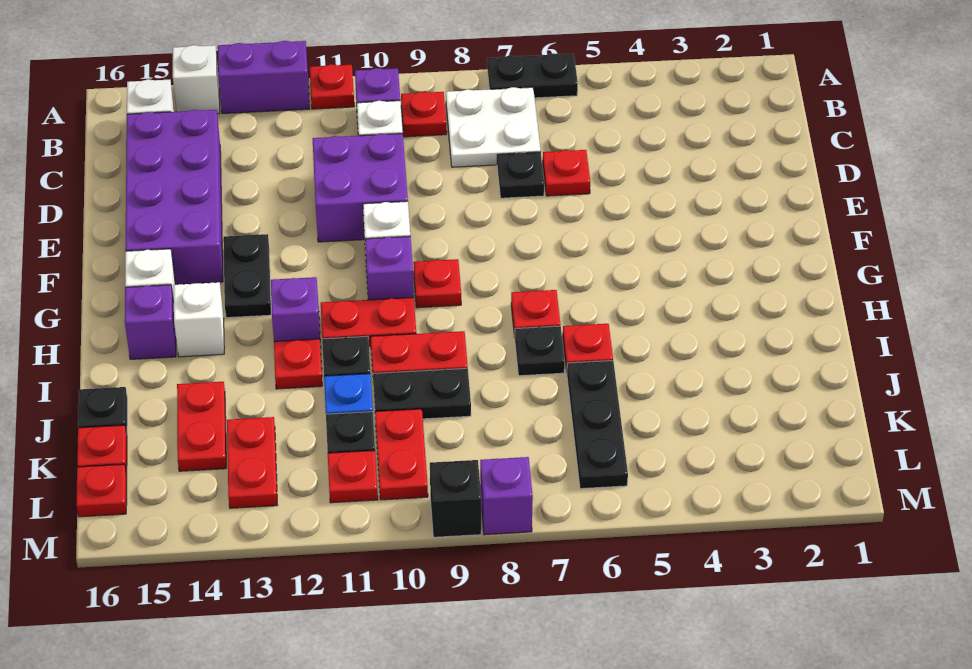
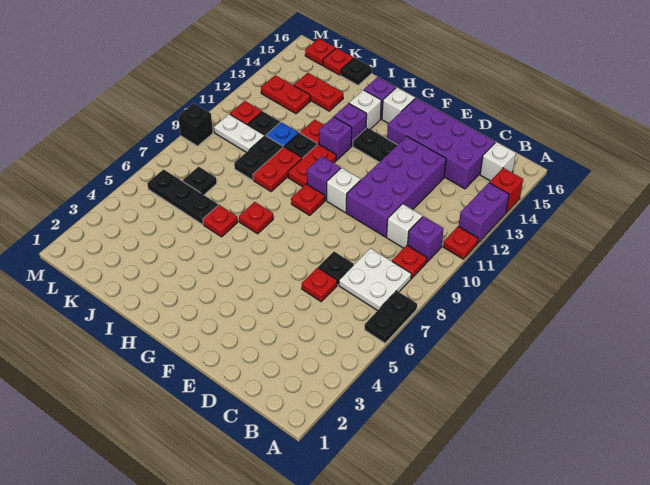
white brick A14 level 1 -> red brick A14 level 1
purple brick D10:E11 level 1 -> purple brick D10:E13 level 1
black plate I7 level 1 -> black plate K7 level 1
red plate K10:L10 level 1 -> white plate K10:L10 level 1
purple brick M8 level 1 -> purple brick H13 level 1

